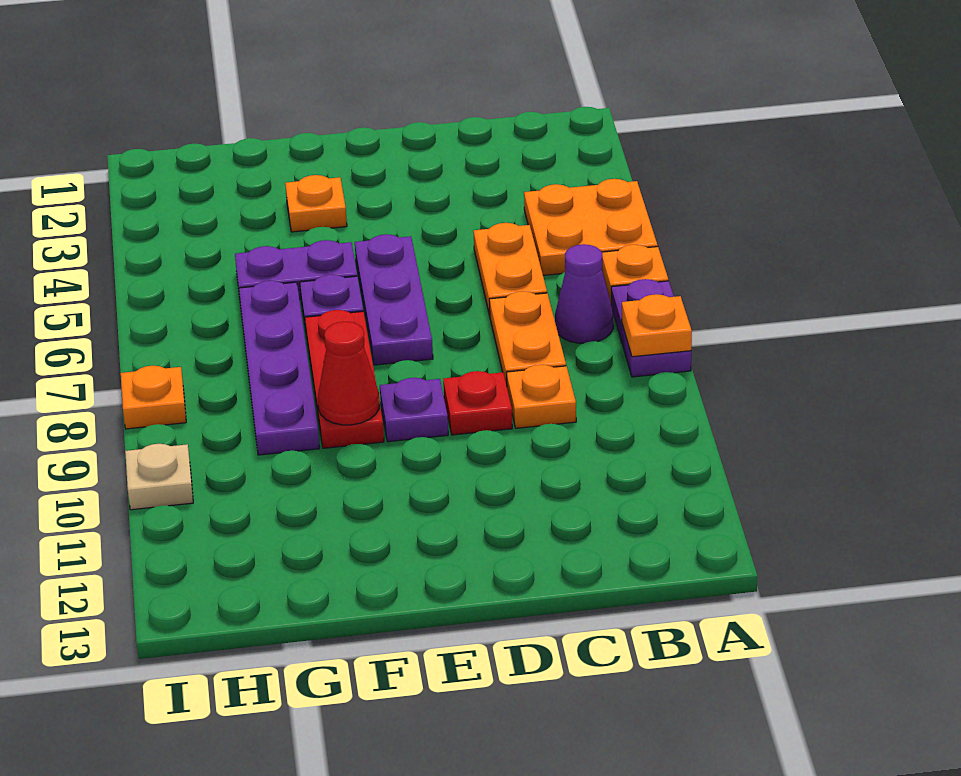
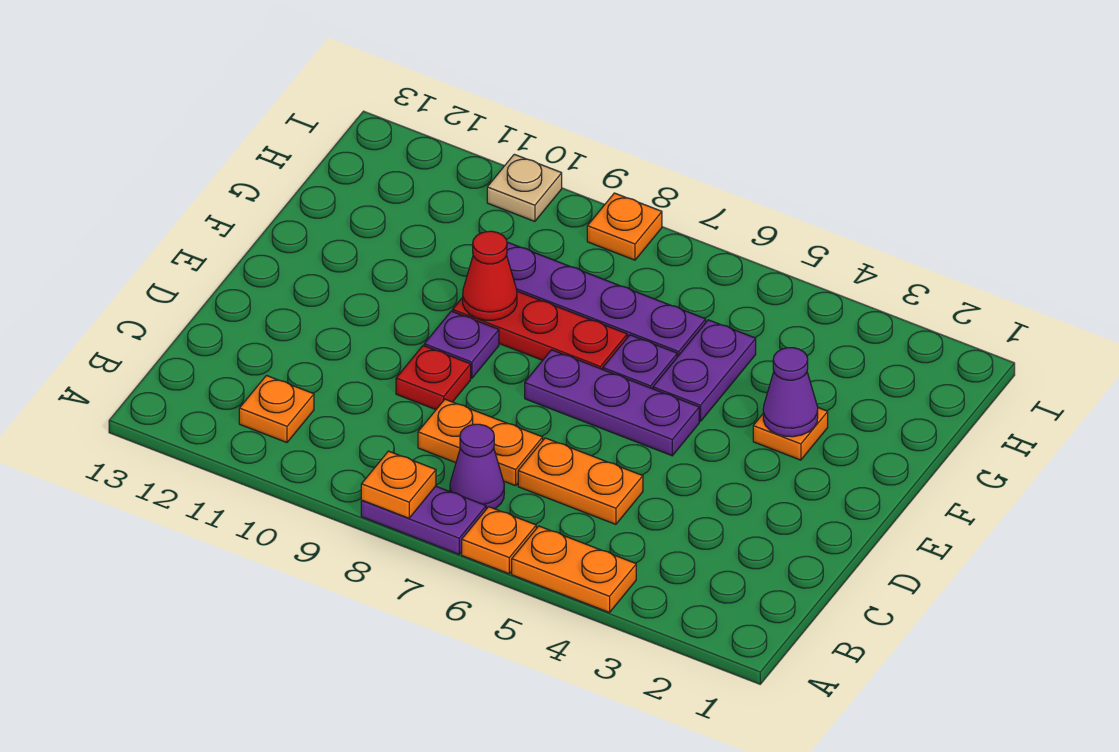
orange plate A4:B5 level 1 -> orange plate A4:A5 level 1
orange plate C9 level 1 -> orange plate B11 level 1
none -> purple cone F3 level 2

